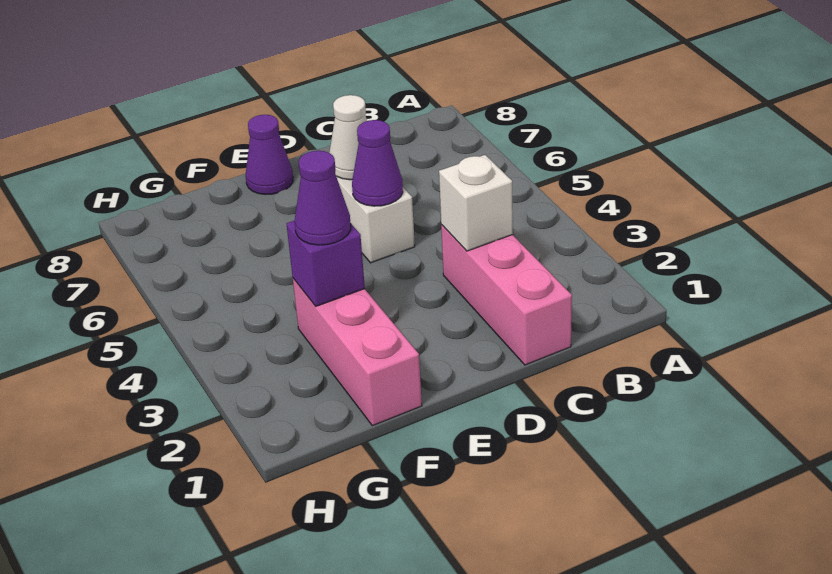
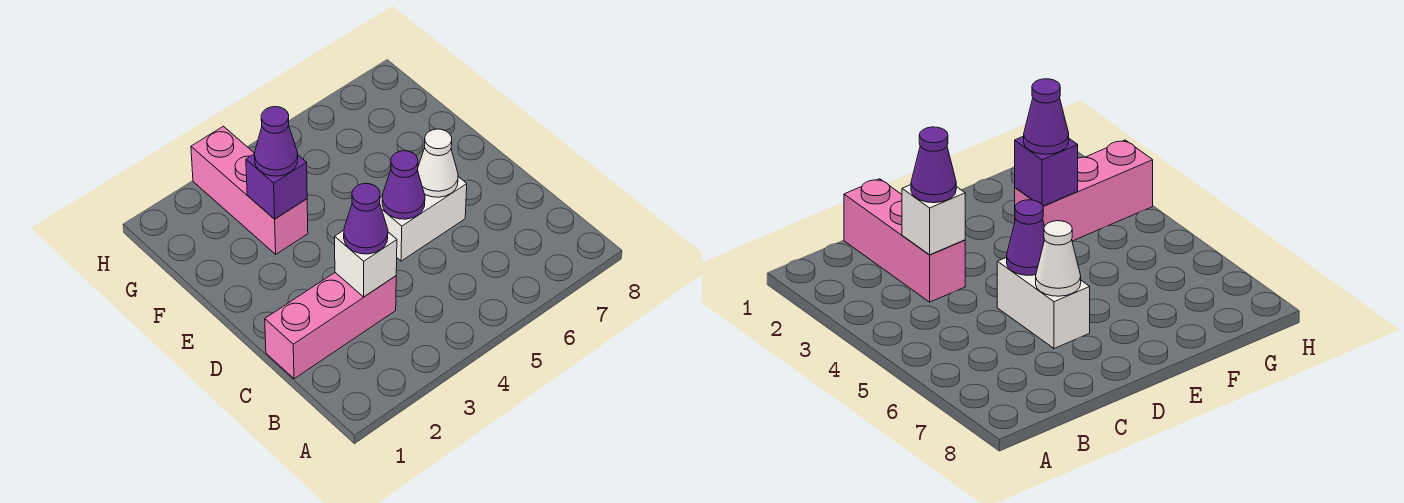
purple cone E8 level 1 -> purple cone C3 level 3
pink brick F1:F3 level 1 -> pink brick F3:H3 level 1

